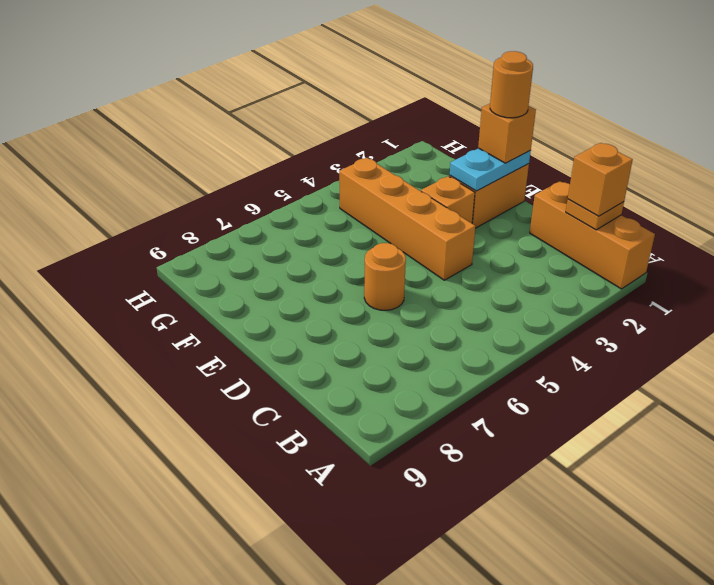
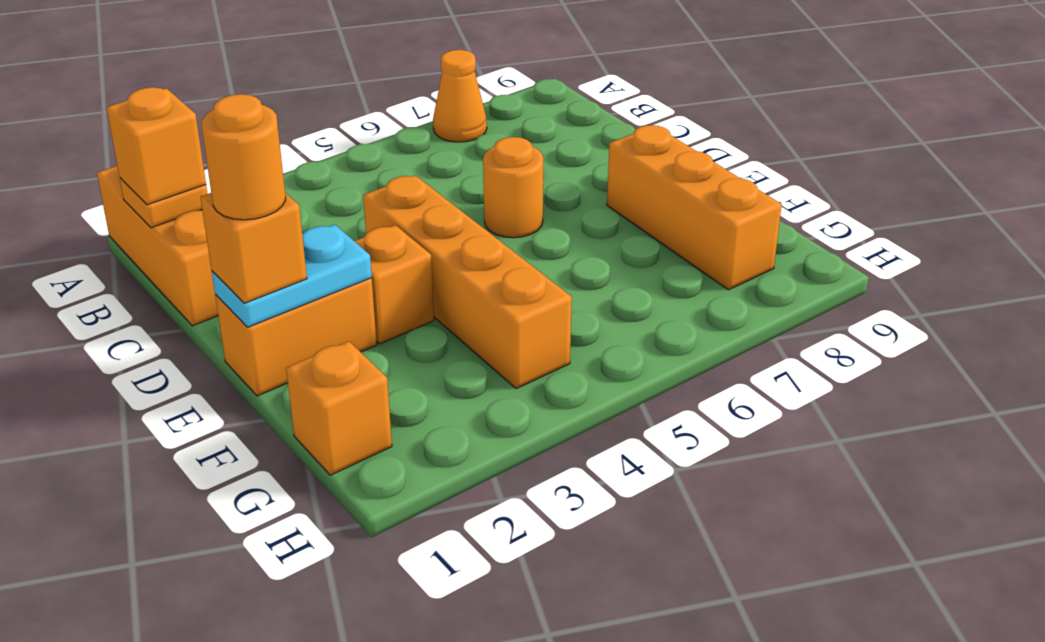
none -> orange cone A7 level 1
none -> orange brick E8:G8 level 1
none -> orange brick G1 level 1

